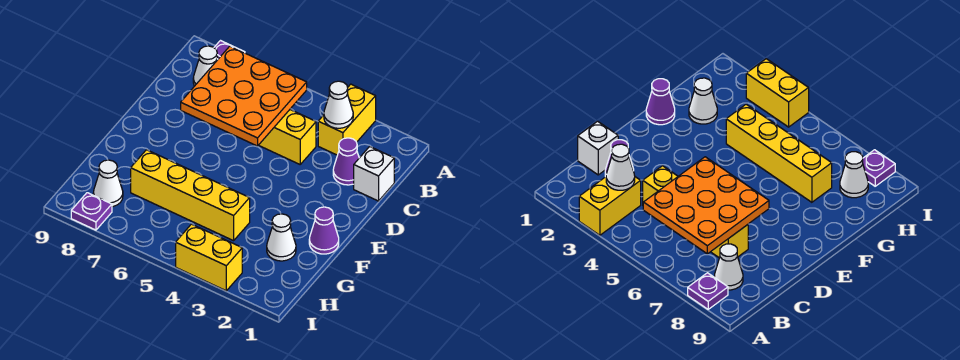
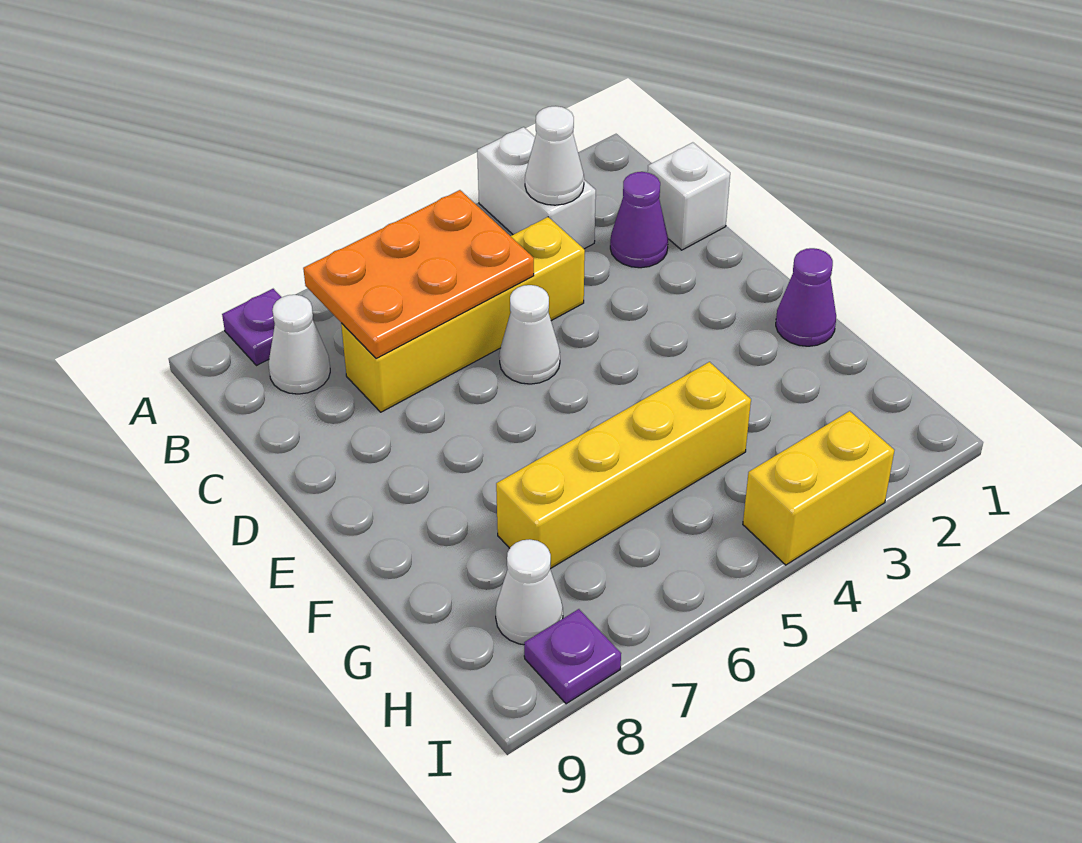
yellow brick A3:B3 level 1 -> white brick A3:B3 level 1
orange plate B5:D7 level 2 -> orange plate B5:C7 level 2
white cone G2 level 1 -> white cone D5 level 1

